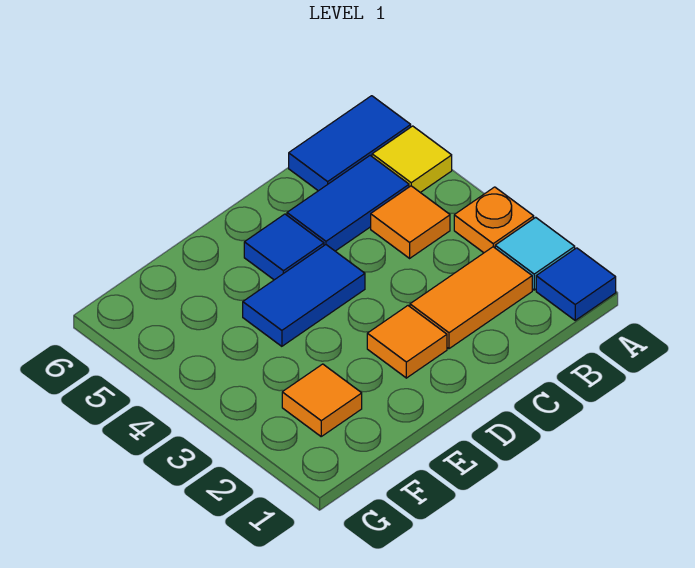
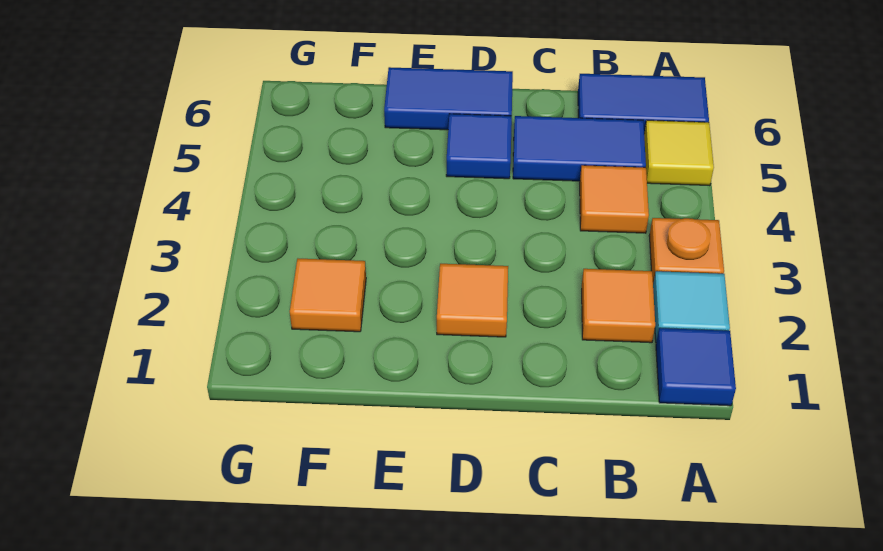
orange tile B2:C2 level 1 -> orange tile B2 level 1
blue tile D4:E4 level 1 -> blue tile D6:E6 level 1

